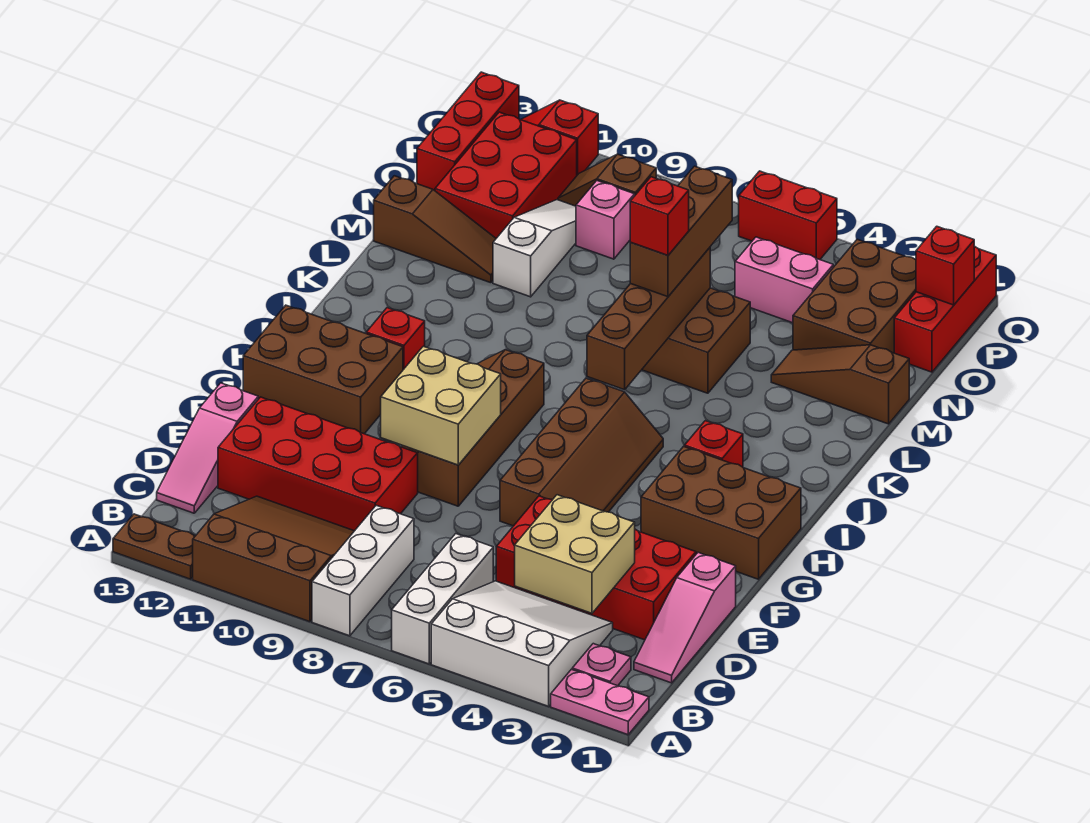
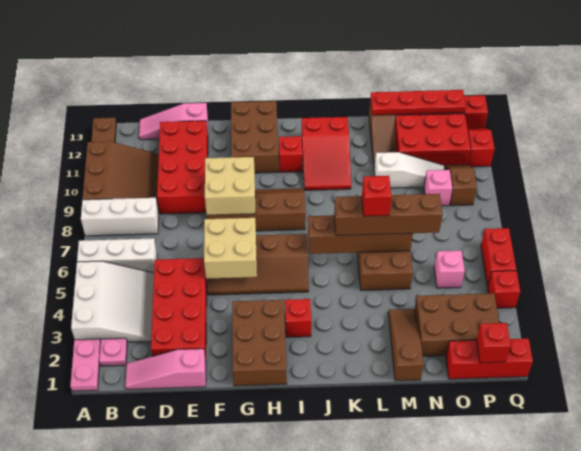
tan brick C3:D4 level 2 -> tan brick F5:G6 level 2
none -> red slope J10:K12 level 1 top 12
brown brick L6:N6 level 3 -> brown brick K6:N6 level 3
none -> red plate M13:P13 level 2
pink brick O4:O5 level 1 -> pink brick O5 level 1
none -> red brick Q4 level 1

